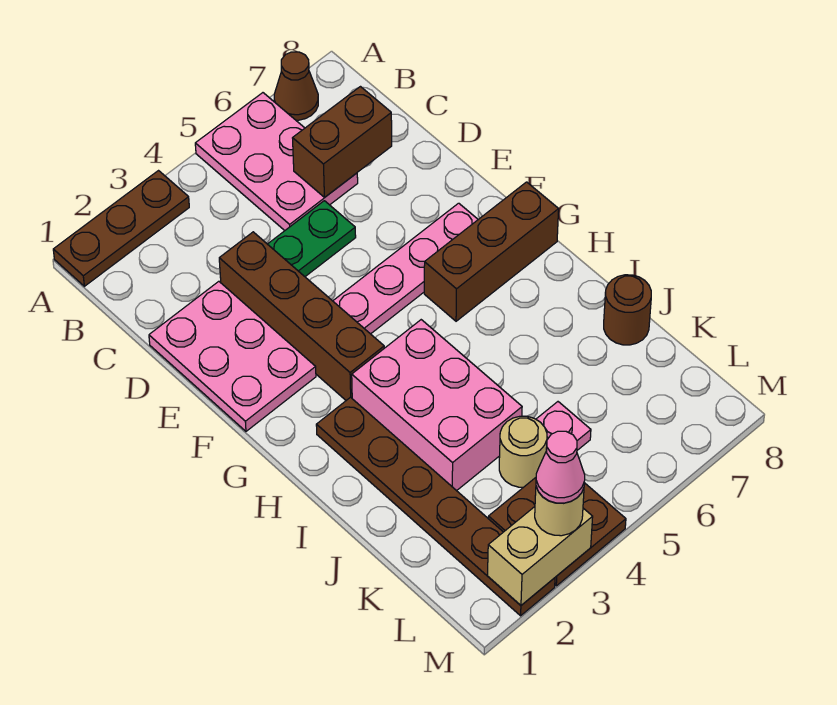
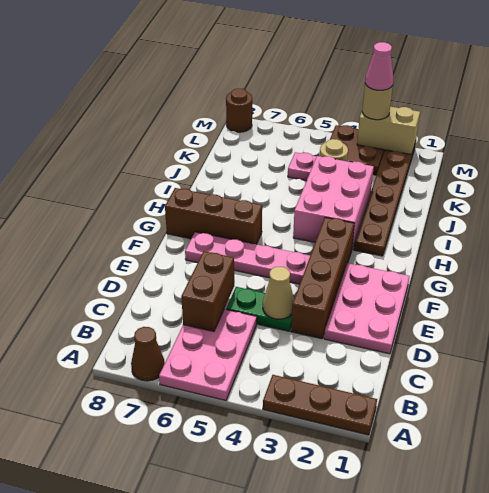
brown brick C6:C7 level 2 -> brown brick C6:D6 level 2
none -> tan cone D4 level 2
brown round brick J8 level 1 -> brown round brick M8 level 1

